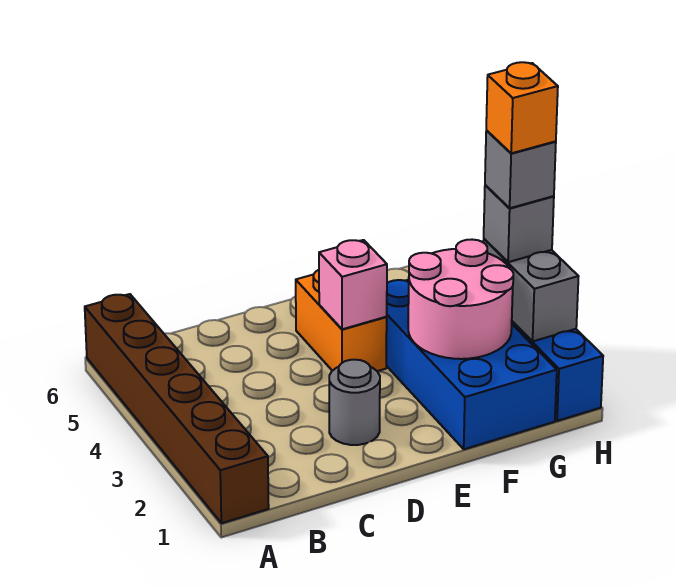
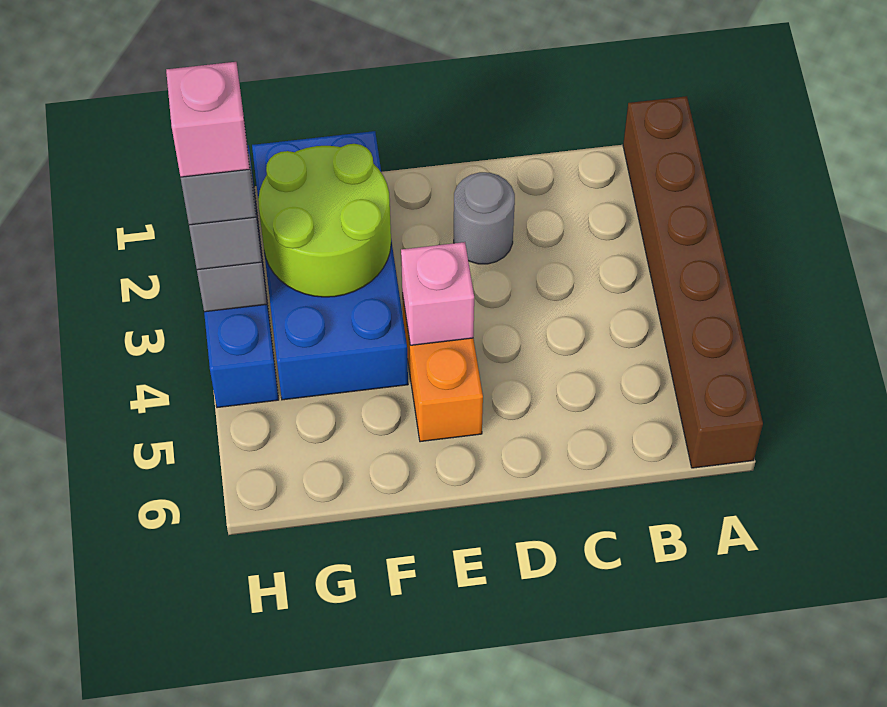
pink round brick F2:G3 level 2 -> lime round brick F2:G3 level 2
orange brick H3 level 5 -> pink brick H3 level 5

